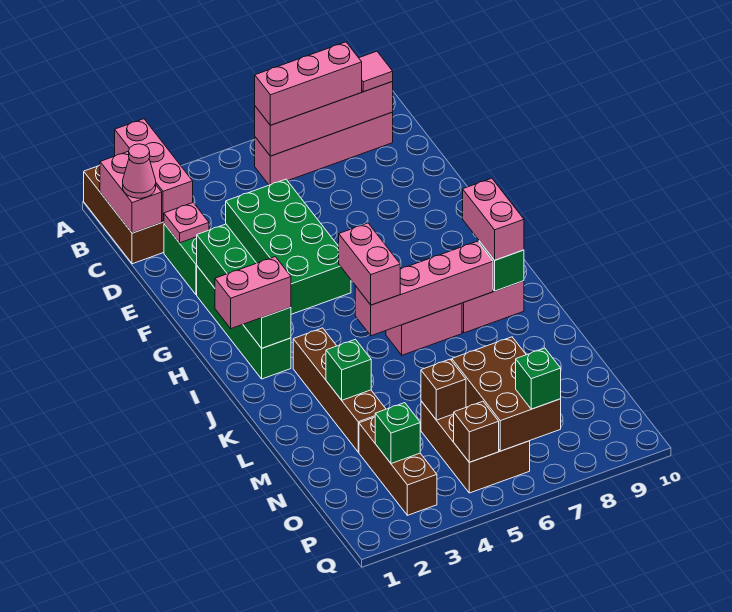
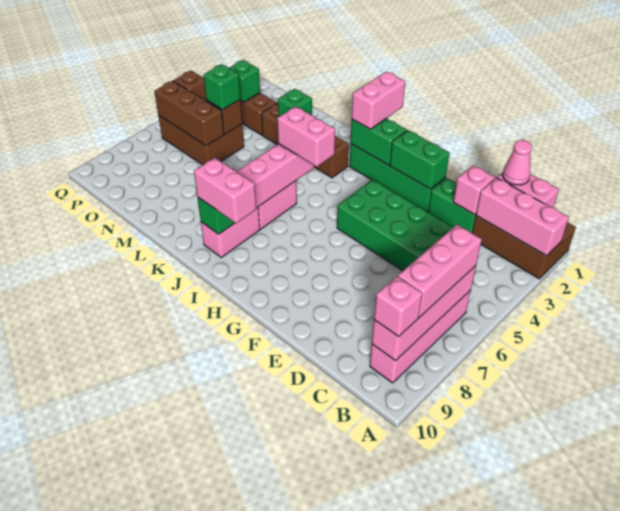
pink tile B9 level 3 -> pink brick B9 level 3
pink plate D2 level 2 -> pink brick D2 level 2
brown brick N6:P7 level 2 -> brown brick N6:P6 level 2
green brick P7 level 3 -> green brick N5 level 3

